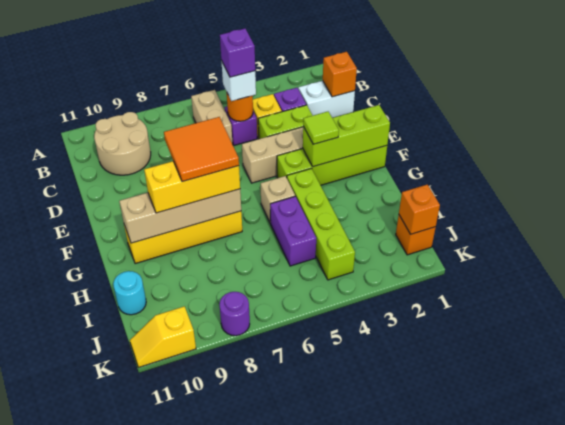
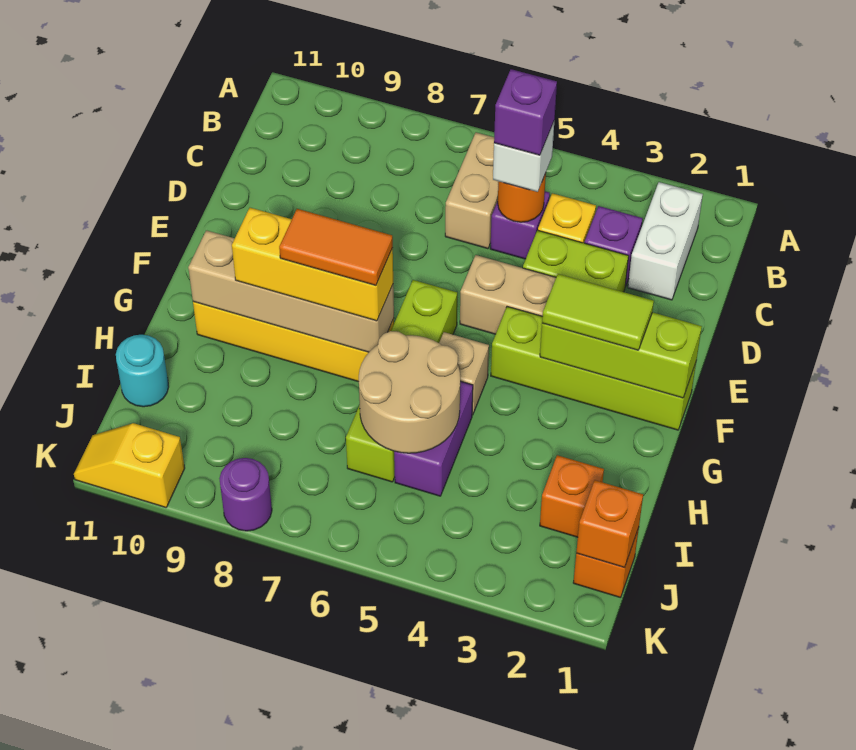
tan round brick B9:C10 level 1 -> tan round brick H5:I6 level 2
white brick C1:C2 level 1 -> white brick B2:C2 level 1
orange brick C1 level 2 -> orange brick I2 level 1
lime tile F3 level 3 -> lime tile F2:F3 level 3
orange tile F7:G8 level 4 -> orange tile G7:G8 level 4
lime brick G4:J4 level 1 -> lime brick F6:I6 level 1

